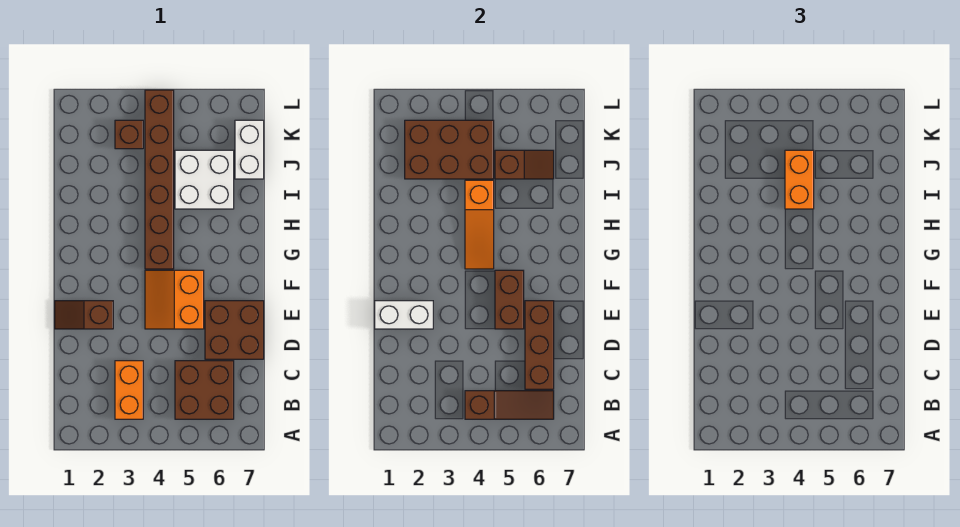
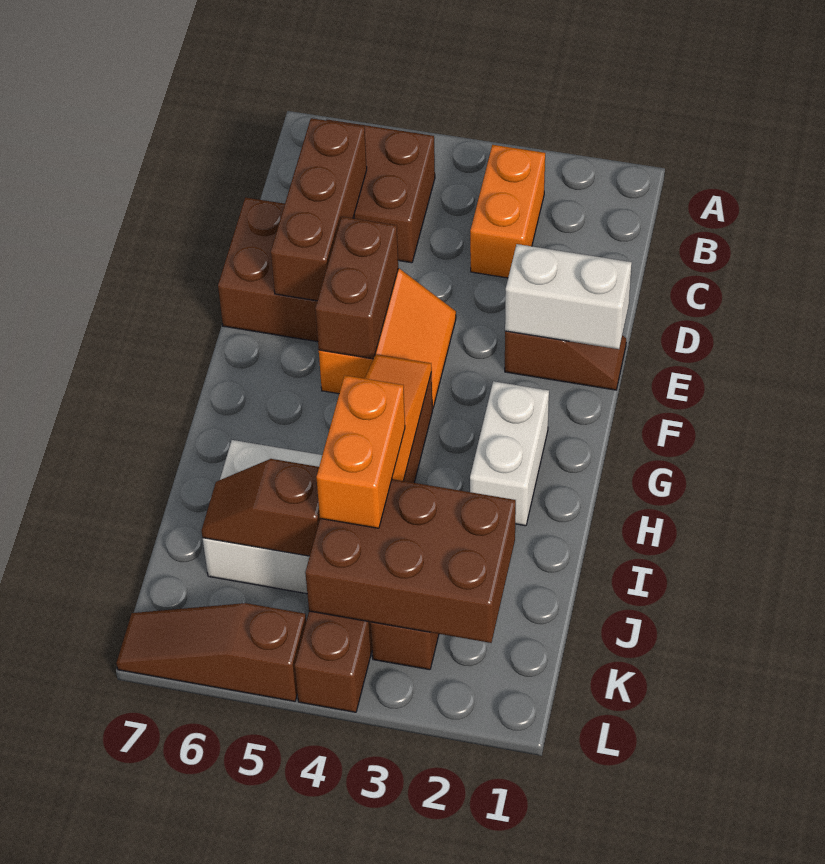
brown slope B4:B6 level 2 top 4 -> brown slope L5:L7 level 1 top 5
white brick J7:K7 level 1 -> white brick G2:H2 level 1

